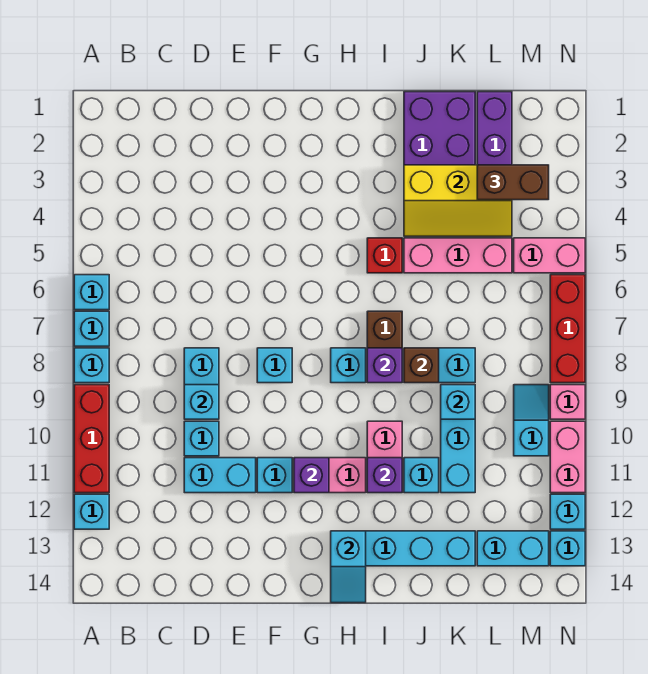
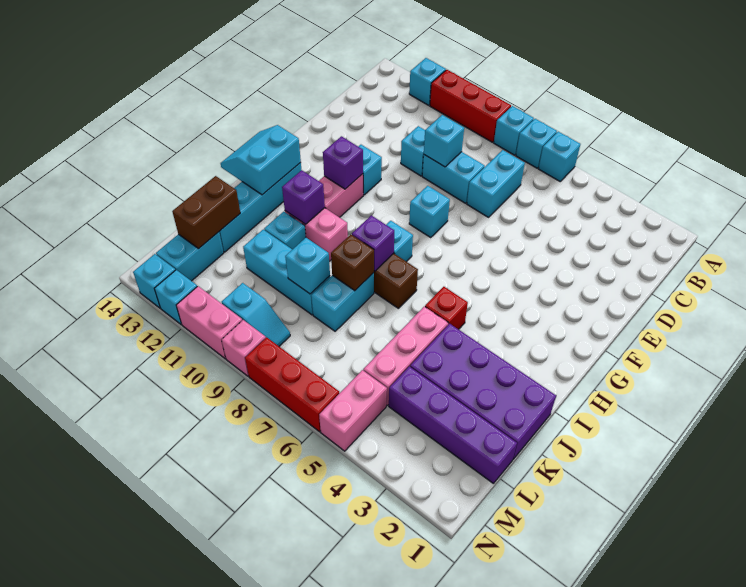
cyan brick D11:E11 level 1 -> cyan brick C7:D7 level 1
cyan slope H13:H14 level 2 top 13 -> cyan slope H13:I14 level 2 top 13
yellow slope J3:L4 level 2 top 3 -> none
brown brick L3:M3 level 3 -> brown brick K13:L13 level 2

